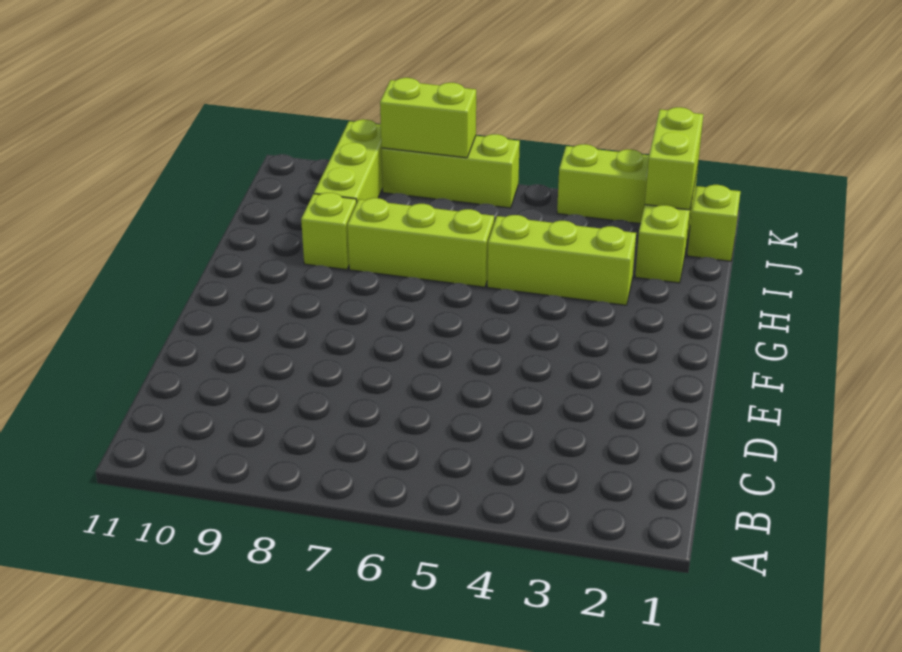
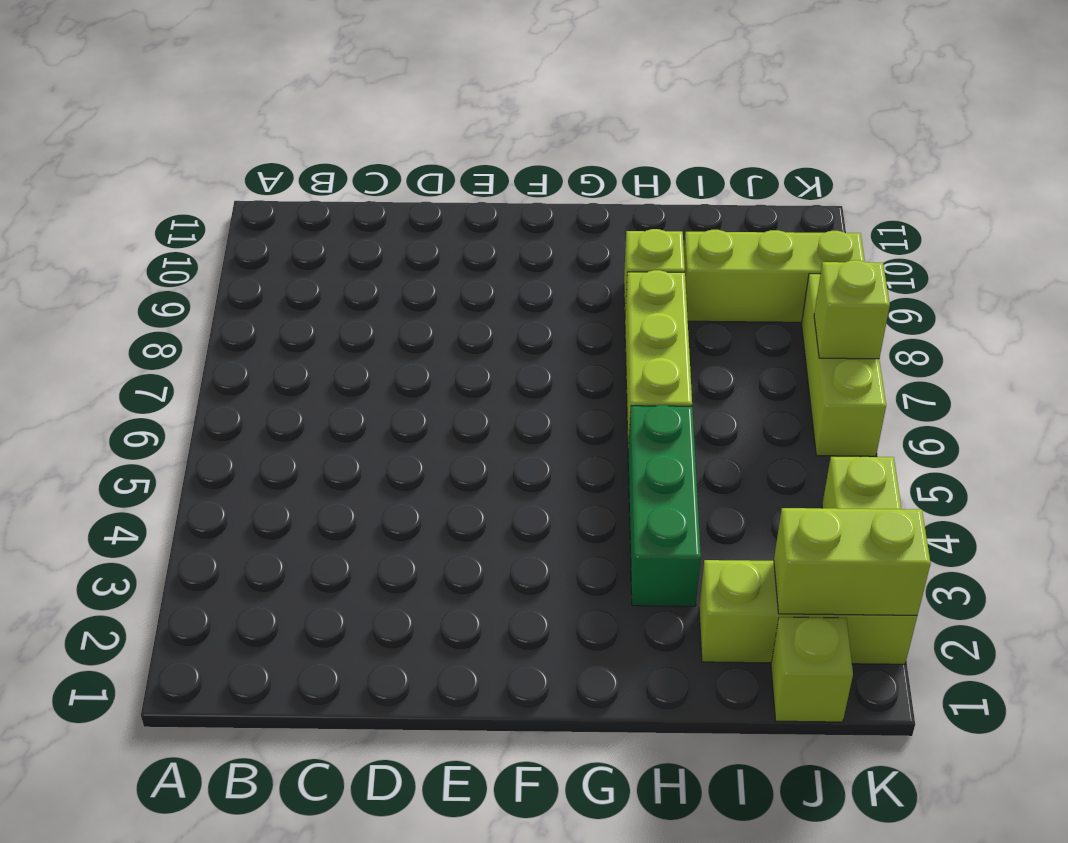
lime brick H3:H5 level 1 -> green brick H3:H5 level 1
lime brick K7:K8 level 2 -> lime brick K7 level 2

